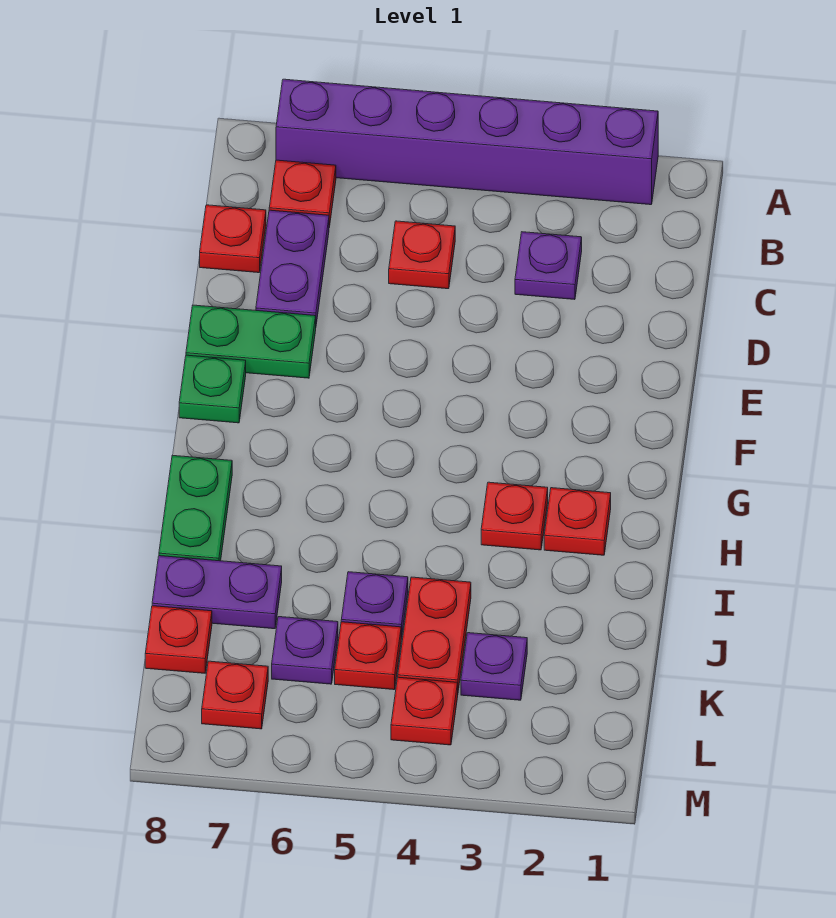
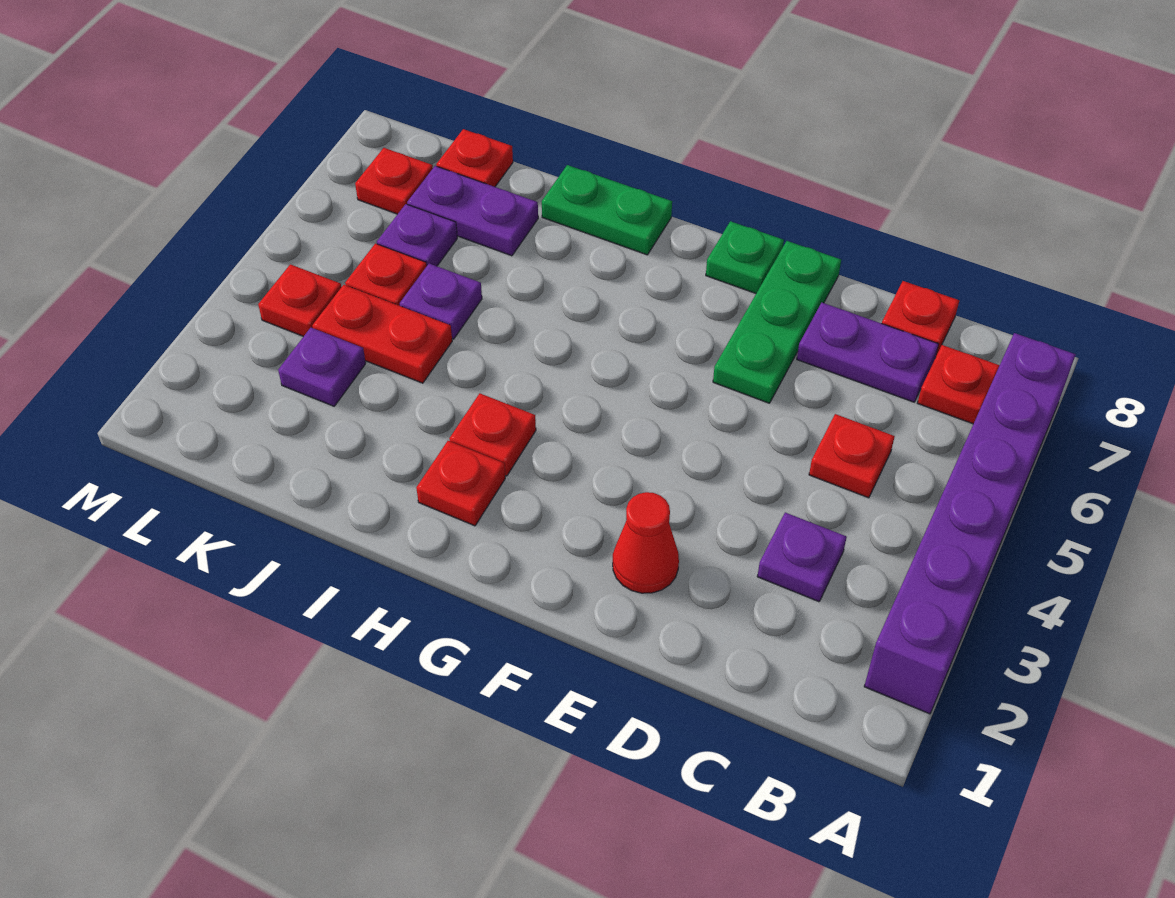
none -> red cone E2 level 1
green plate E7:E8 level 1 -> green plate E6:E8 level 1
purple plate J7:J8 level 1 -> purple plate J7:K7 level 1

